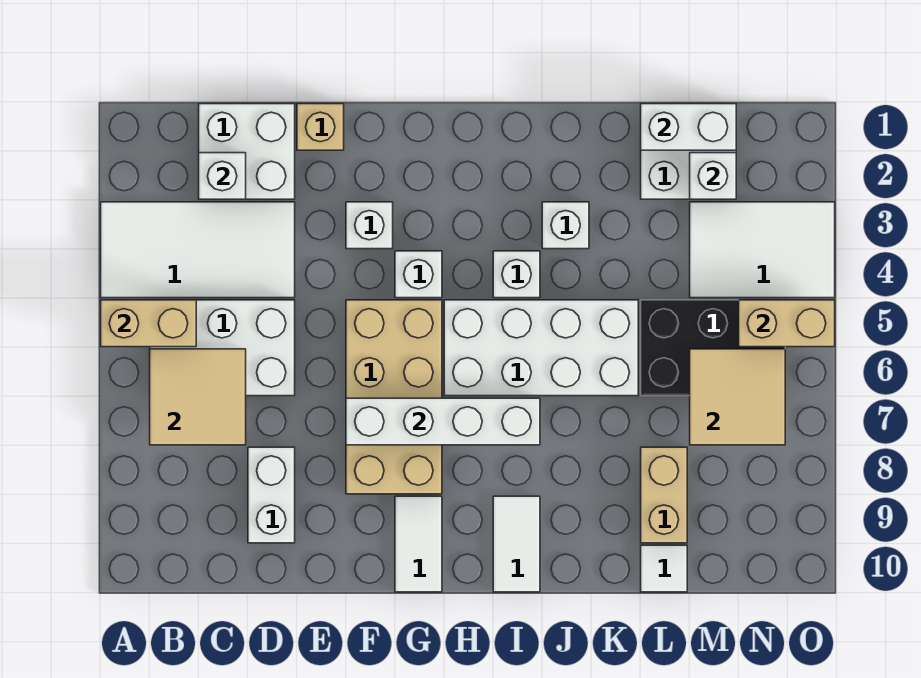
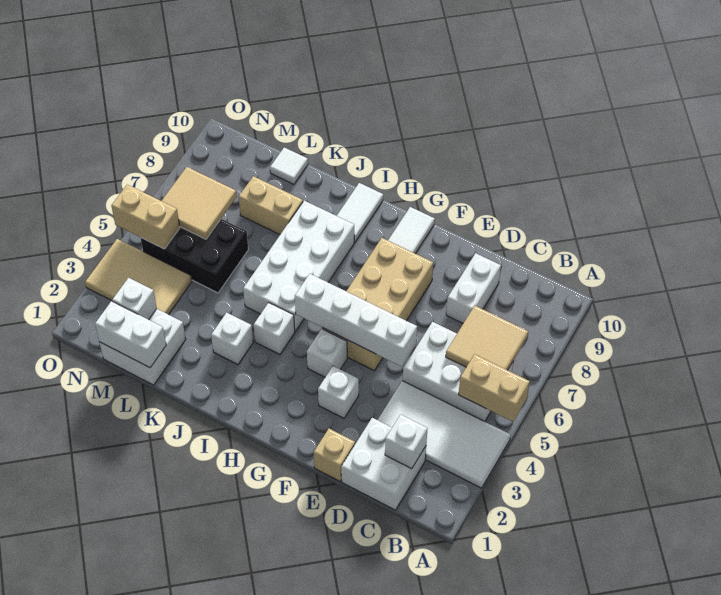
white brick F7:I7 level 2 -> white brick E5:H5 level 2
white brick H5:K6 level 1 -> white brick I5:J8 level 1
tan brick L8:L9 level 1 -> tan brick K8:L8 level 1
white tile M3:O4 level 1 -> tan tile M3:O4 level 1

